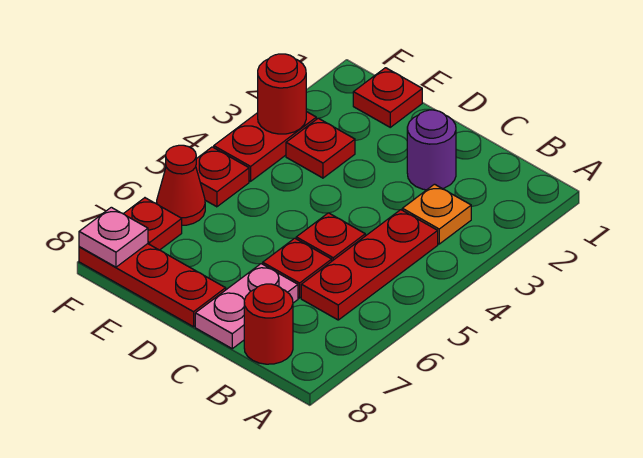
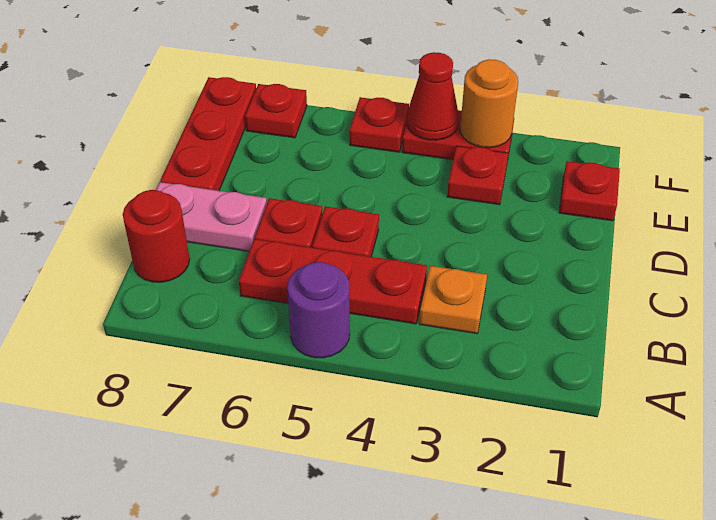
purple round brick C2 level 1 -> purple round brick A5 level 1
red round brick F3 level 2 -> orange round brick F3 level 2
red cone F6 level 1 -> red cone F4 level 2
pink plate F8 level 2 -> none

